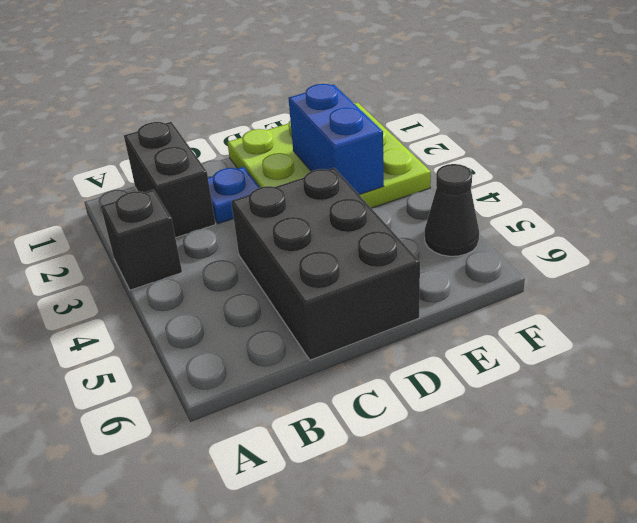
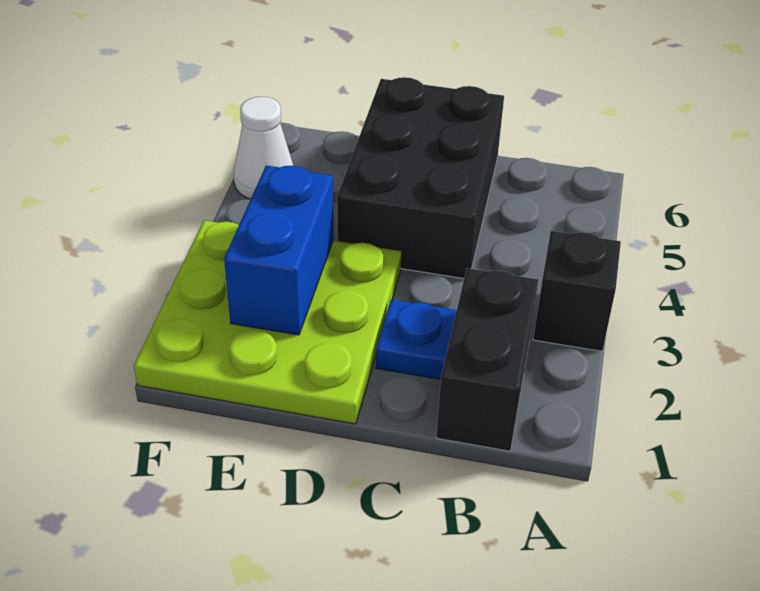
black cone F5 level 1 -> white cone F5 level 1

